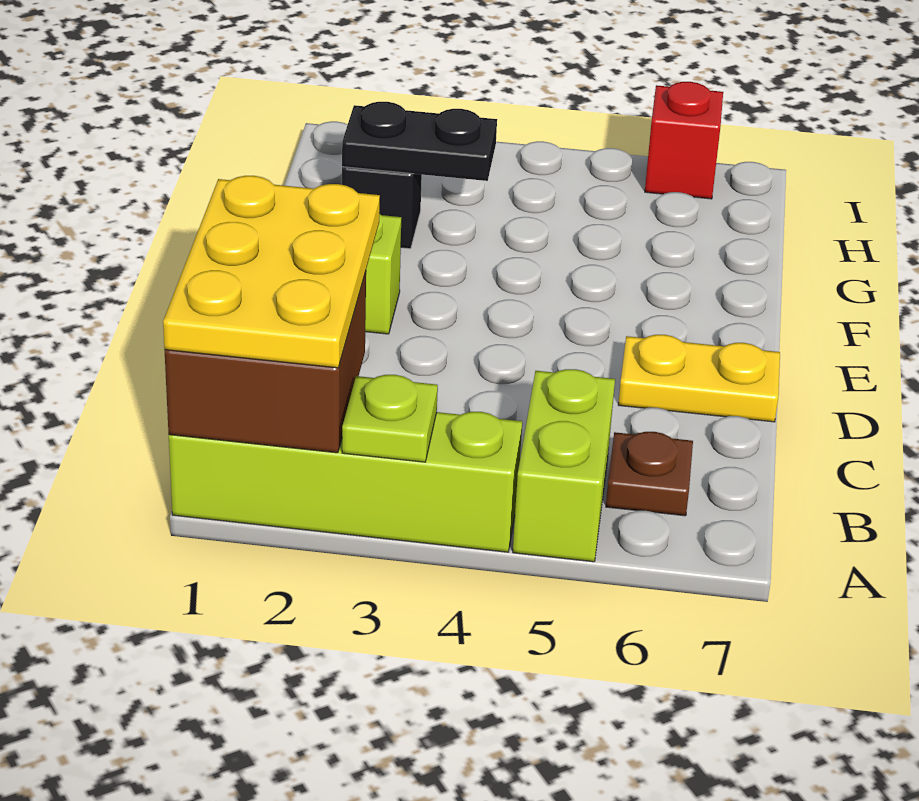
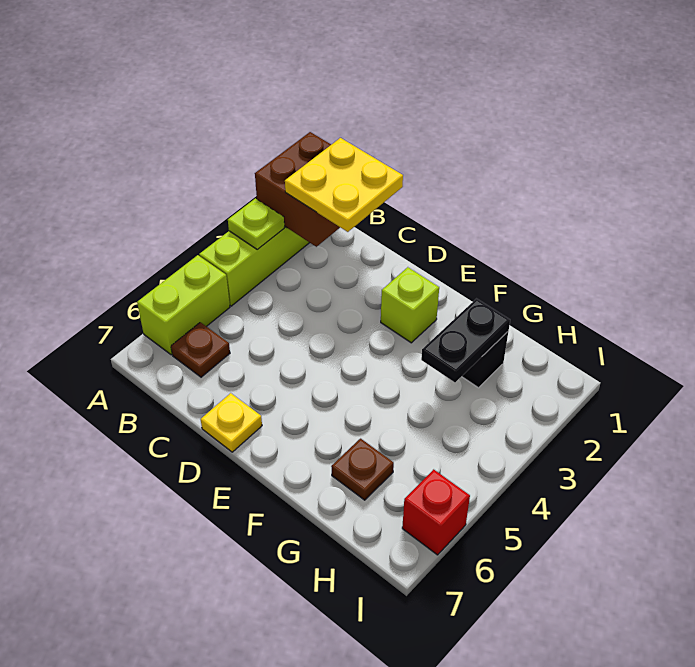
yellow plate A1:C2 level 3 -> yellow plate B1:C2 level 3
lime brick A5:B5 level 1 -> lime brick A5:A6 level 1
yellow plate D6:D7 level 1 -> yellow plate D7 level 1
none -> brown plate G6 level 1

